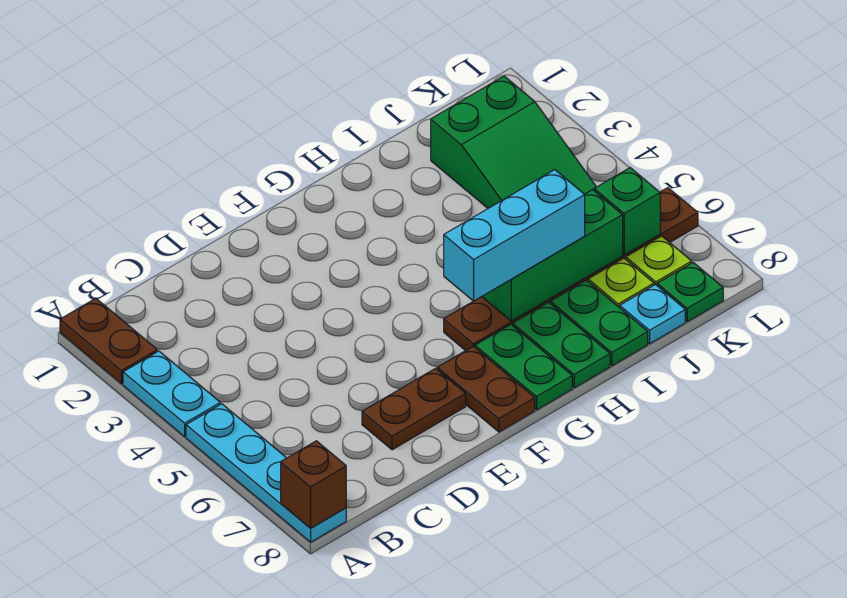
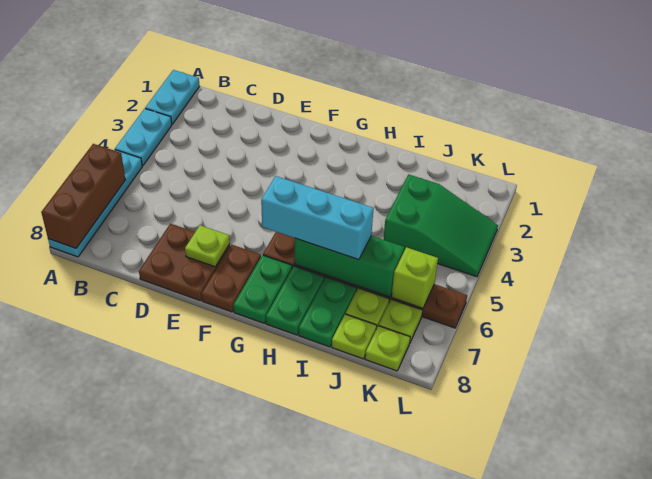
brown plate A1:A2 level 1 -> cyan plate A1:A2 level 1
brown brick A8 level 2 -> brown brick A6:A8 level 2
brown plate D7:E7 level 1 -> brown plate D7:E8 level 1
none -> lime plate E7 level 2
green slope J2:K4 level 1 top 2 -> green slope J3:L4 level 1 top J
cyan plate J8 level 1 -> lime plate J8 level 1
green brick K6 level 2 -> lime brick K6 level 2
green plate K8 level 1 -> lime plate K8 level 1

